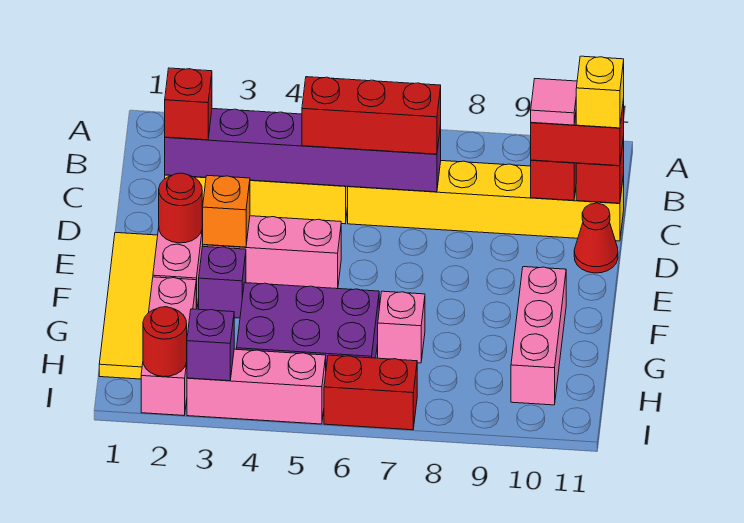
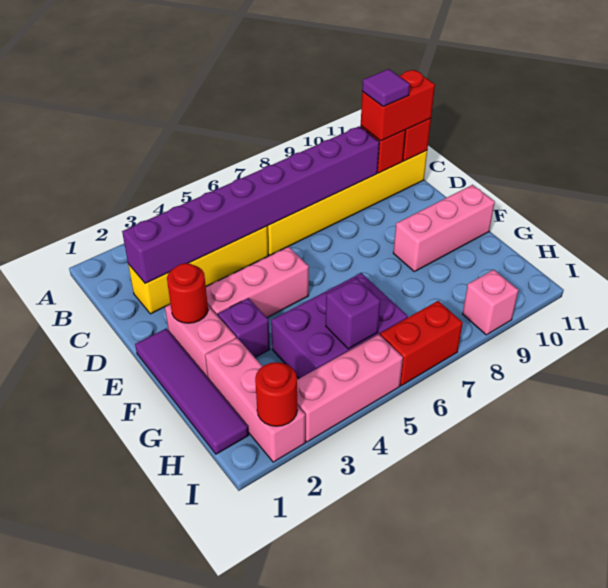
purple brick C2:C7 level 2 -> purple brick C2:C9 level 2
red brick C2 level 3 -> none
red brick C5:C7 level 3 -> none
pink tile C10 level 4 -> purple tile C10 level 4
yellow brick C11 level 4 -> none
red cone D11 level 1 -> none
yellow tile E1:H1 level 1 -> purple tile E1:H1 level 1
orange brick E3 level 2 -> none
pink brick F10:H10 level 1 -> pink brick F9:F11 level 1
pink brick G7 level 1 -> pink brick I9 level 1
purple brick I3 level 2 -> purple brick H5 level 2

